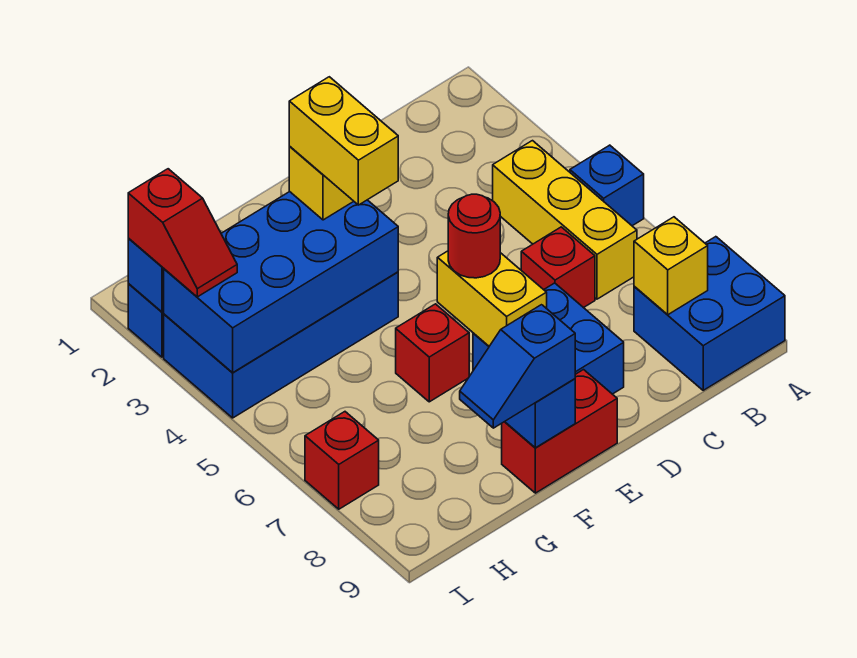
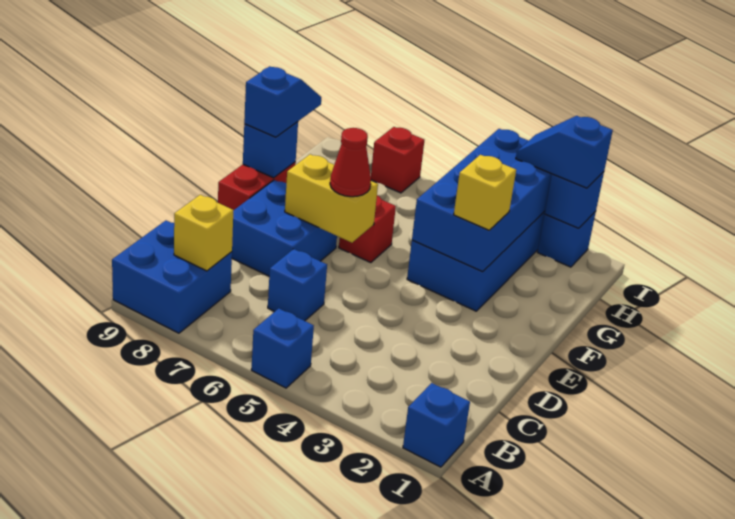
none -> blue brick A1 level 1
yellow brick B4:B6 level 1 -> none
red brick C6 level 1 -> blue brick C6 level 1
red round brick E6 level 3 -> red cone E6 level 3
yellow brick F3:F4 level 4 -> none
red slope I2:I3 level 3 top 2 -> blue slope I2:I3 level 3 top 2

